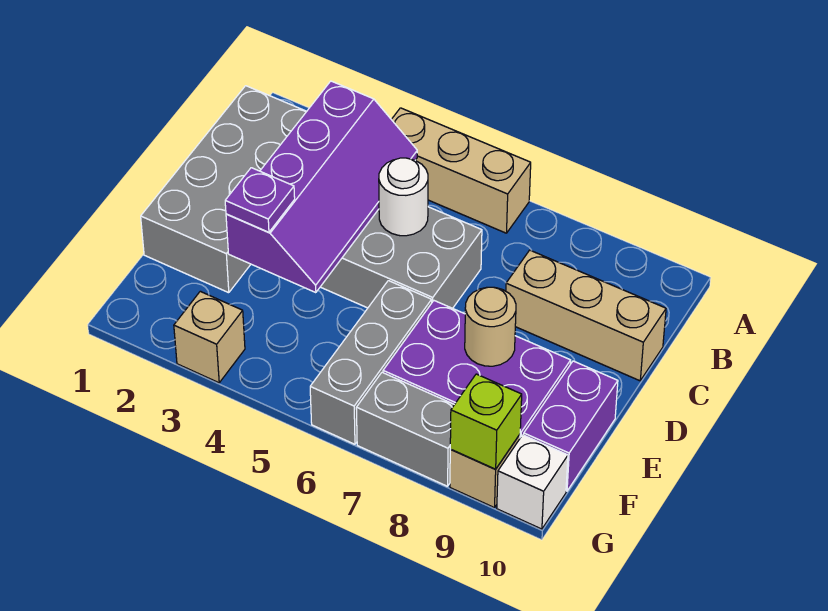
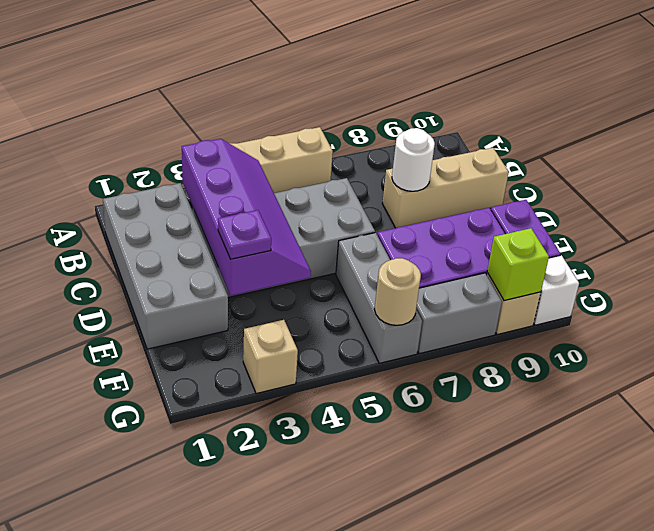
white round brick C5 level 2 -> white round brick C8 level 2
tan round brick E8 level 2 -> tan round brick G6 level 2

